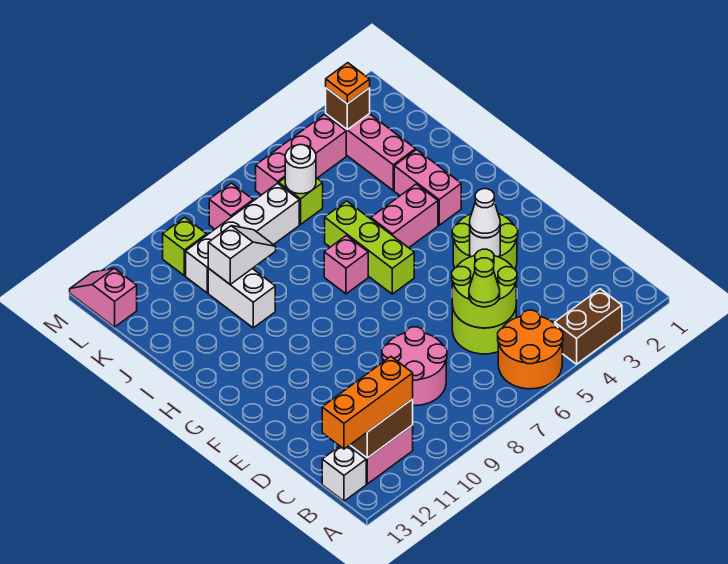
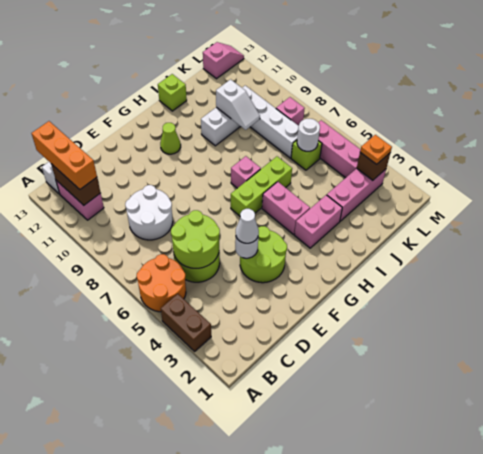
lime cone C6 level 3 -> lime cone G11 level 1
pink round brick C8:D9 level 1 -> white round brick C8:D9 level 1
lime brick L10 level 1 -> lime brick I13 level 1

